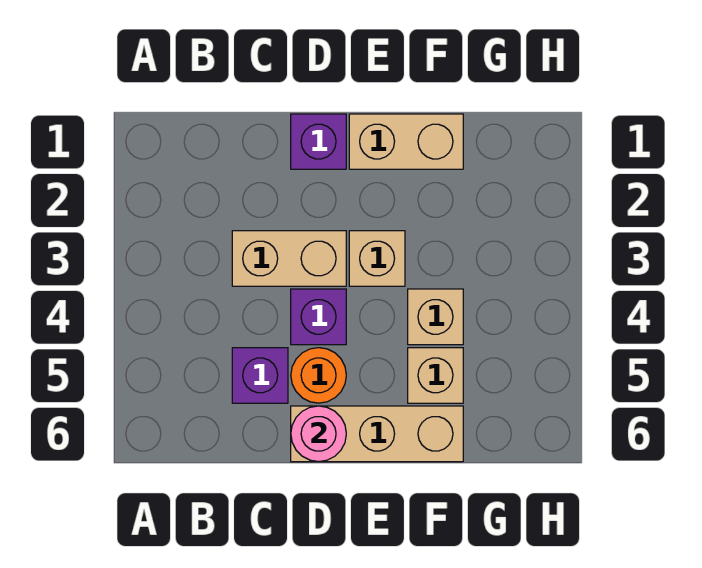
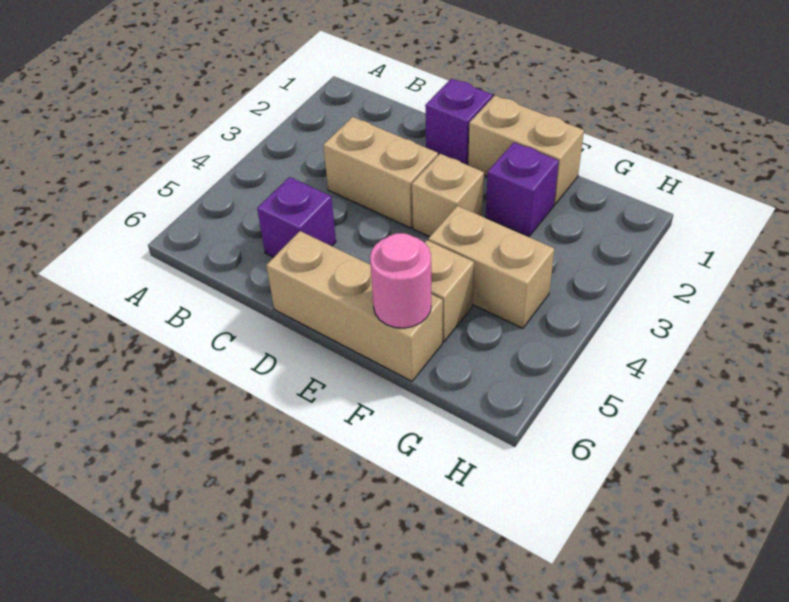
purple brick D4 level 1 -> purple brick F2 level 1
orange round brick D5 level 1 -> none
pink round brick D6 level 2 -> pink round brick F6 level 2
tan brick F4 level 1 -> tan brick F4:G4 level 1

